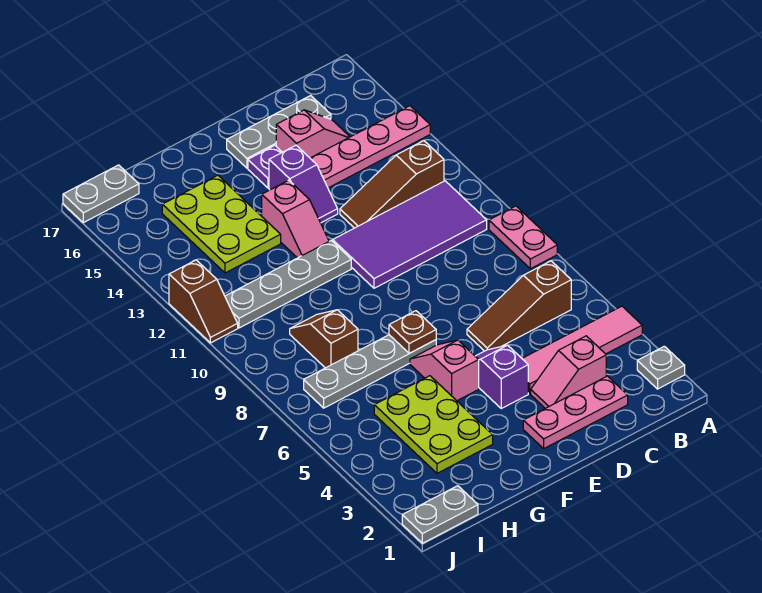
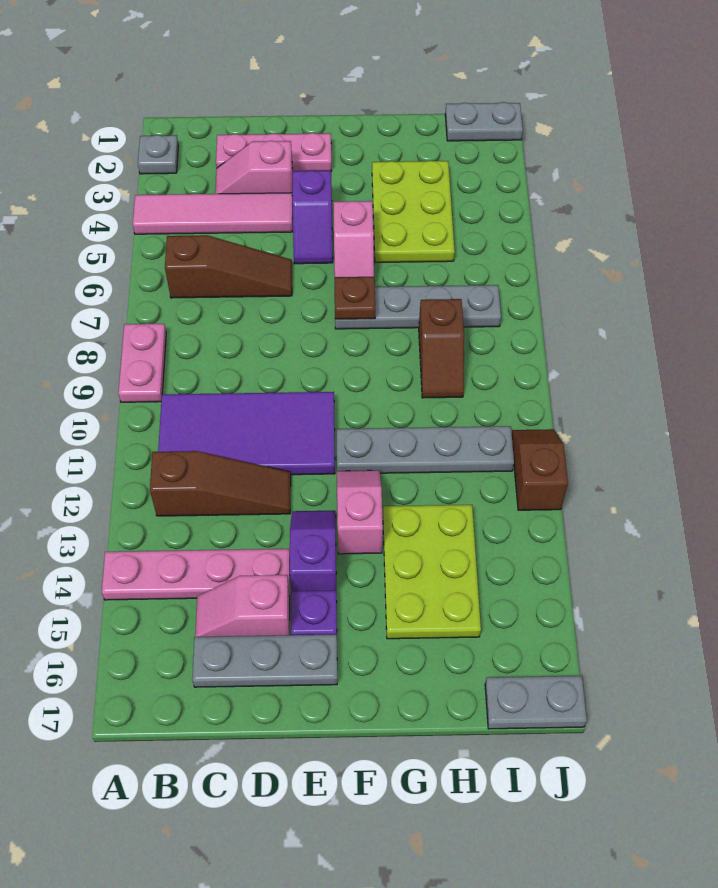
pink slope C3:D3 level 1 top C -> pink slope C3:D3 level 1 top D

